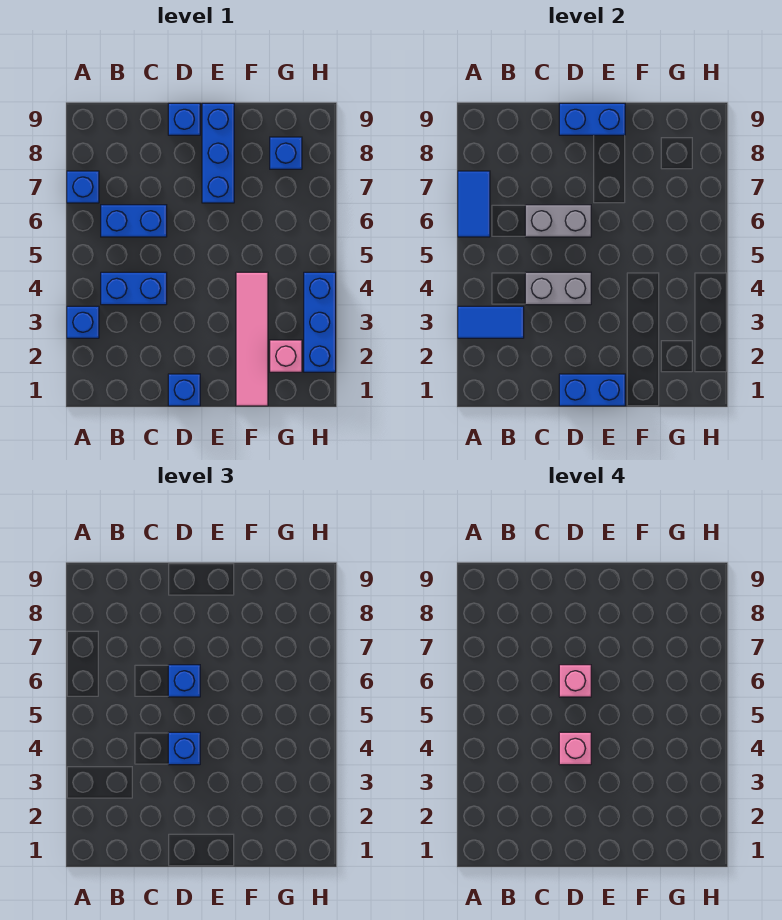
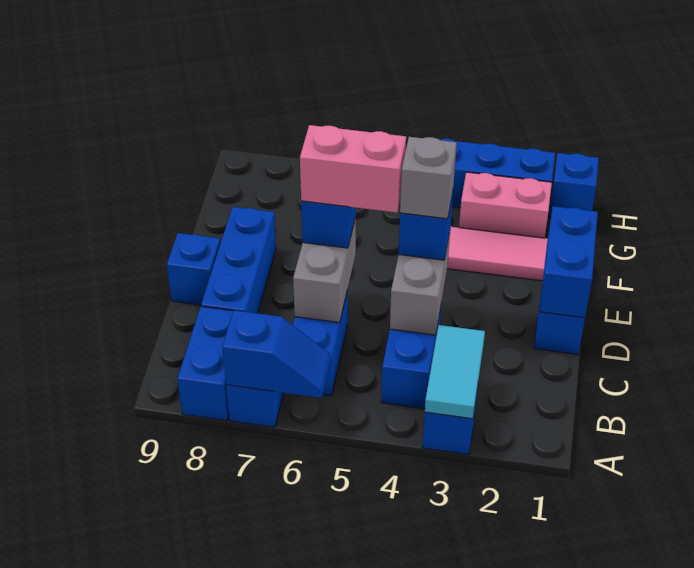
blue tile A3:B3 level 2 -> cyan tile A3:B3 level 2
blue tile A6:A7 level 2 -> blue slope A6:A7 level 2 top 7
pink brick D4 level 4 -> grey brick D4 level 4
pink brick D6 level 4 -> pink brick D5:D6 level 4
blue brick D9:E9 level 2 -> blue brick A8:B8 level 1
blue brick E7:E9 level 1 -> blue brick C8:E8 level 1
pink brick G2 level 1 -> pink brick G2:G3 level 1
blue brick G8 level 1 -> blue brick H1 level 1

